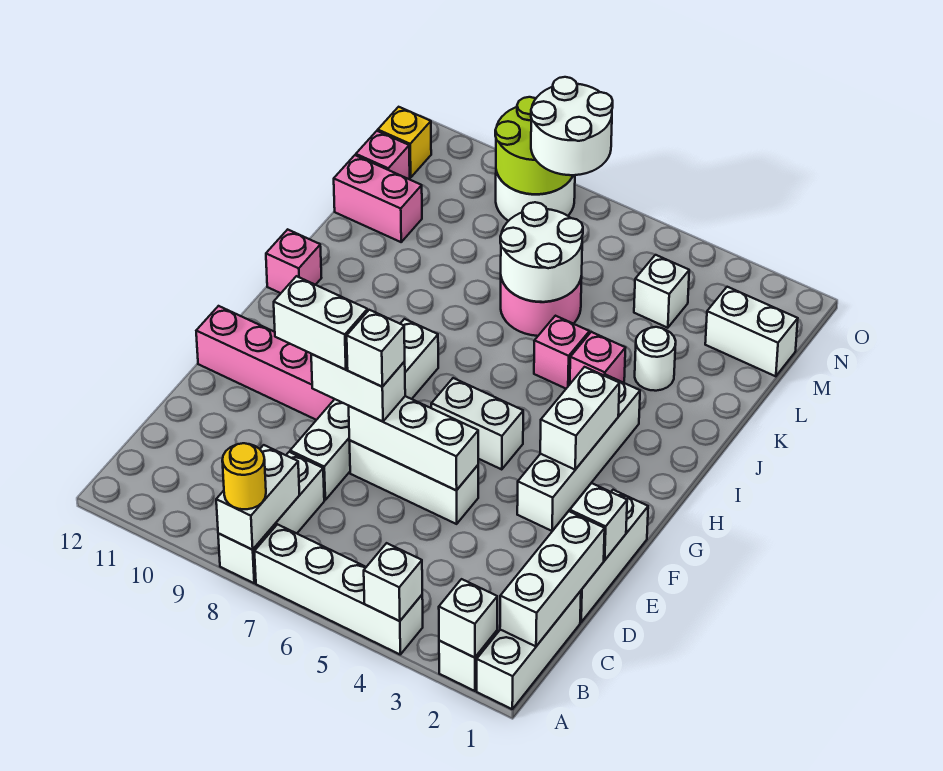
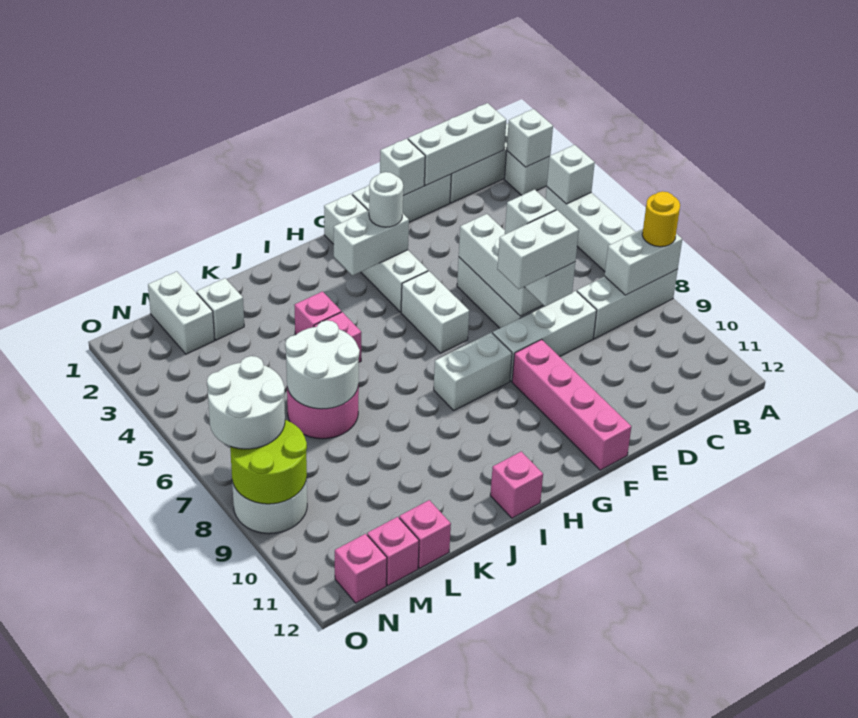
white brick E8:E9 level 4 -> white brick E8:F8 level 4
white brick F3:I3 level 1 -> white brick G1:G4 level 1
white round brick K3 level 1 -> white round brick G3 level 3
pink brick L11:L12 level 1 -> pink brick L12 level 1
white brick M4 level 1 -> white brick L2 level 1
yellow brick N12 level 1 -> pink brick N12 level 1

